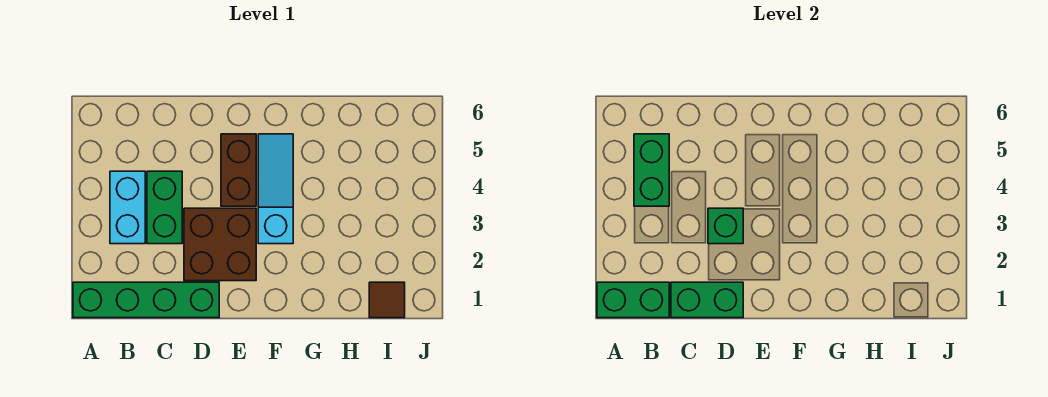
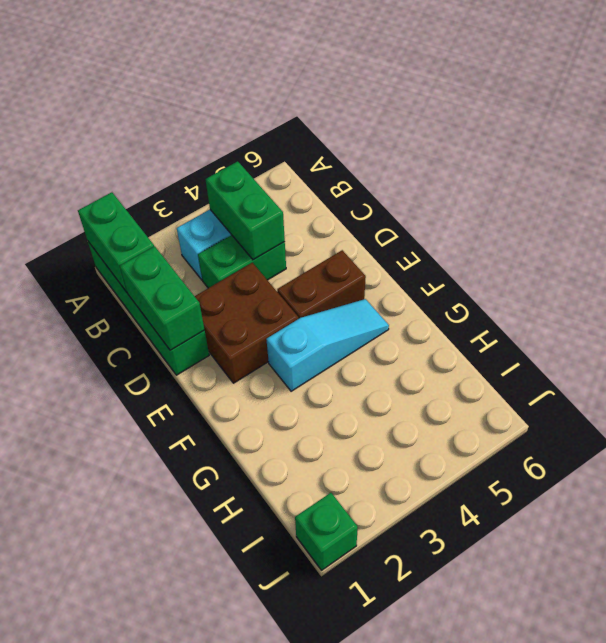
green brick B4:B5 level 2 -> green brick B4:C4 level 2
green brick D3 level 2 -> green brick J1 level 1
brown tile I1 level 1 -> none

